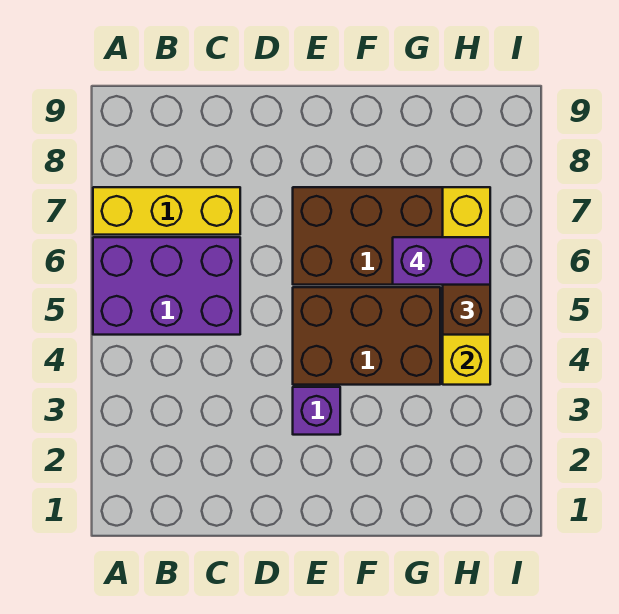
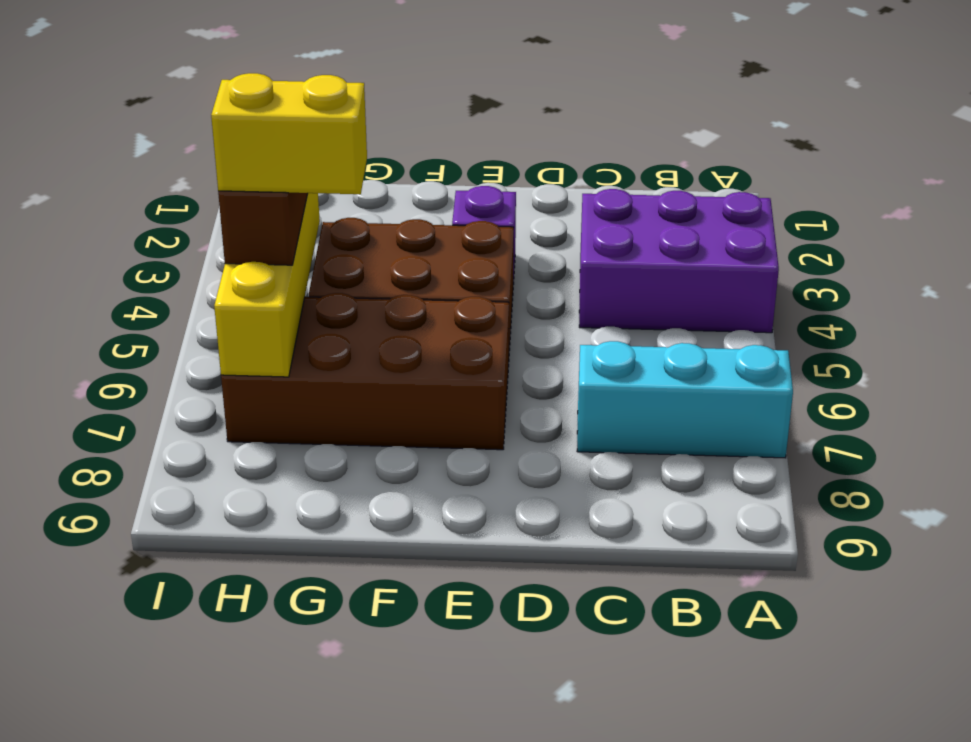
purple brick A5:C6 level 1 -> purple brick A3:C4 level 1
yellow brick A7:C7 level 1 -> cyan brick A7:C7 level 1
purple brick G6:H6 level 4 -> yellow brick G6:H6 level 4

